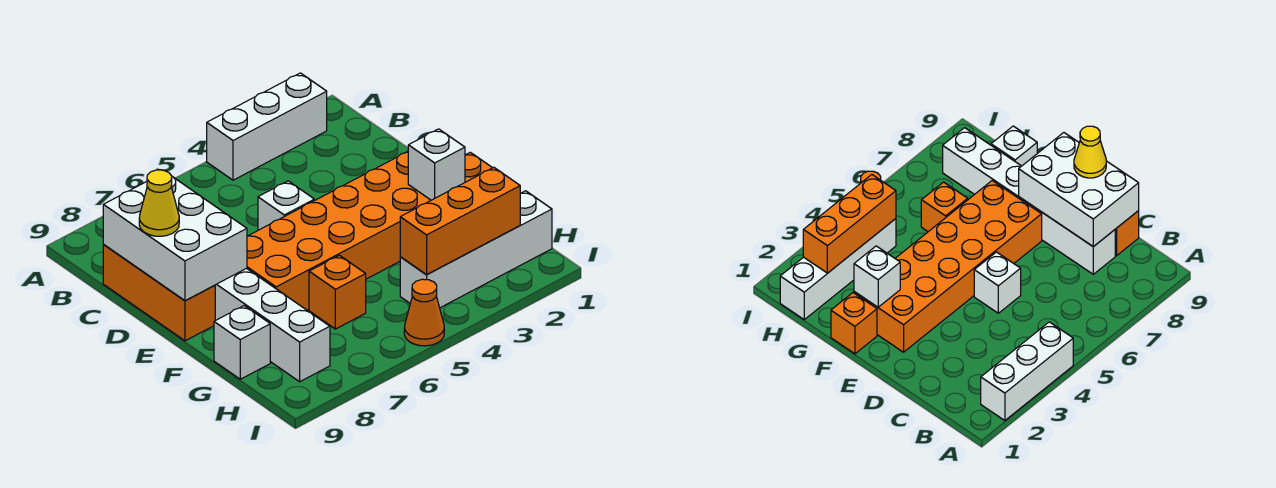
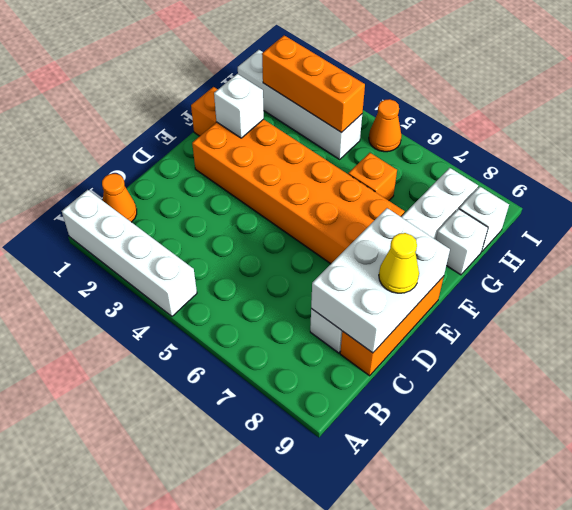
white brick A2:A4 level 1 -> white brick A1:A4 level 1
none -> orange cone B1 level 1
white brick D5 level 1 -> white brick H9 level 1

